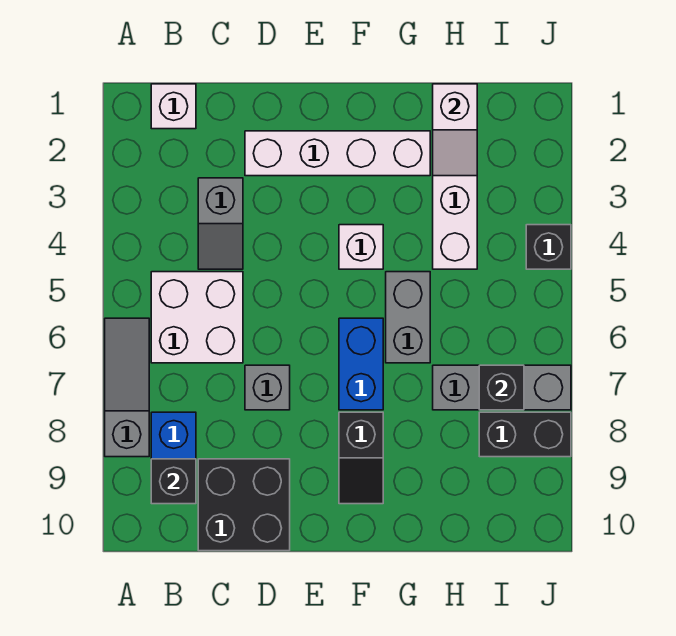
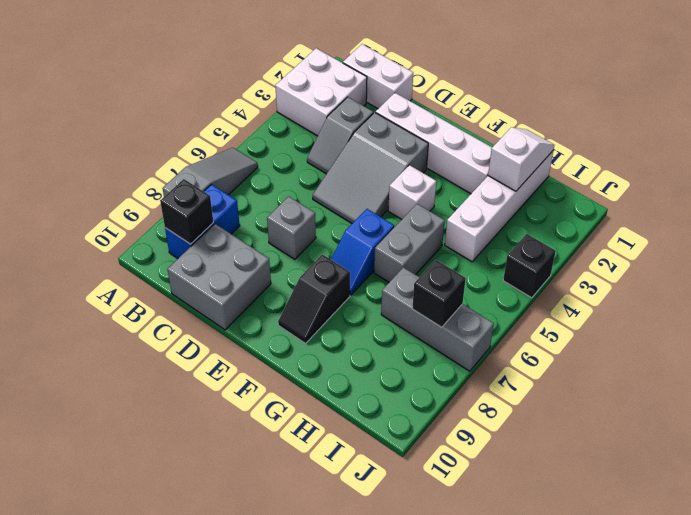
white brick B1 level 1 -> white brick B1:C1 level 1
white brick B5:C6 level 1 -> white brick A2:B3 level 1
black brick C9:D10 level 1 -> grey brick C9:D10 level 1
none -> grey slope D3:E5 level 1 top 3
blue brick F6:F7 level 1 -> blue slope F6:F7 level 1 top 6
white slope H1:H2 level 2 top 1 -> white slope H1:H2 level 2 top 2
black brick I8:J8 level 1 -> none

